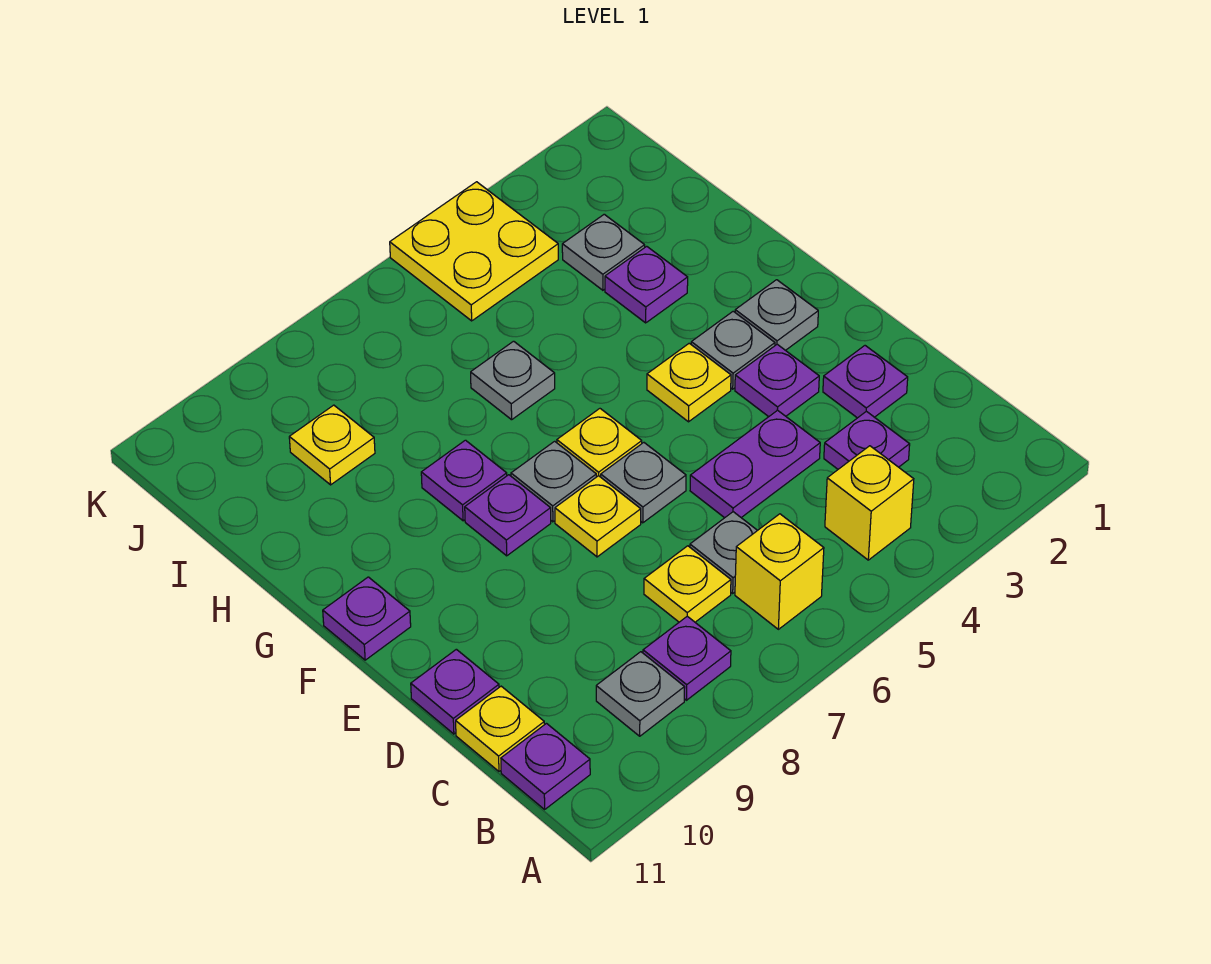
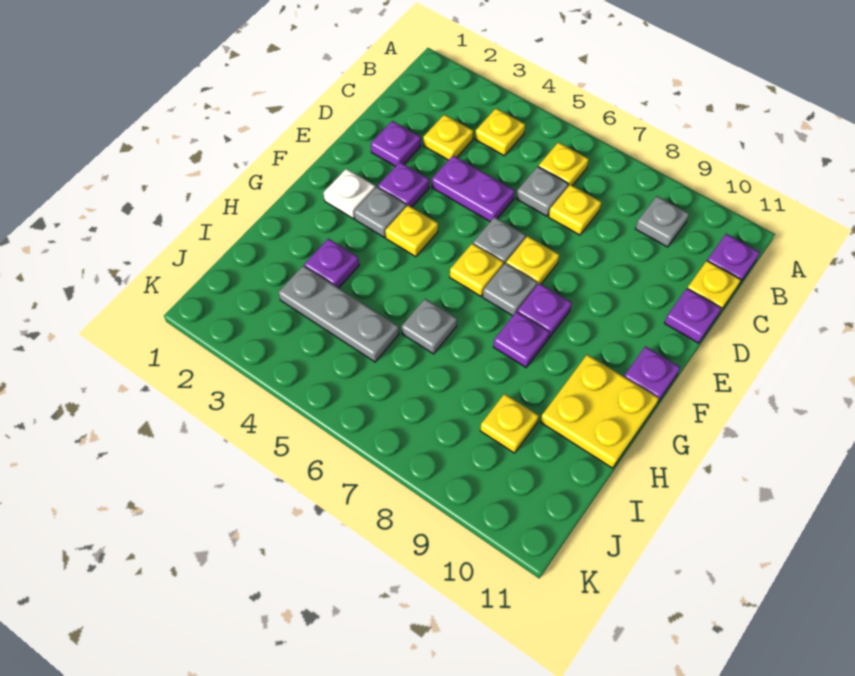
yellow brick B4 level 1 -> yellow plate B4 level 1
yellow brick B6 level 1 -> yellow plate B6 level 1
purple plate B8 level 1 -> none
purple plate C3 level 1 -> yellow plate C3 level 1
grey plate F2 level 1 -> white plate F2 level 1
grey plate I3 level 1 -> grey plate I3:I5 level 1
yellow plate J4:K5 level 1 -> yellow plate G10:H11 level 1

